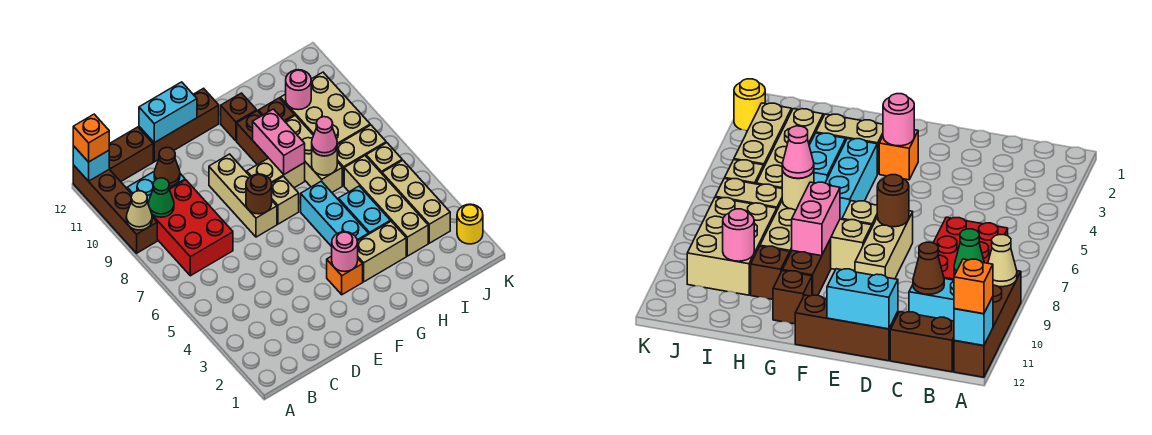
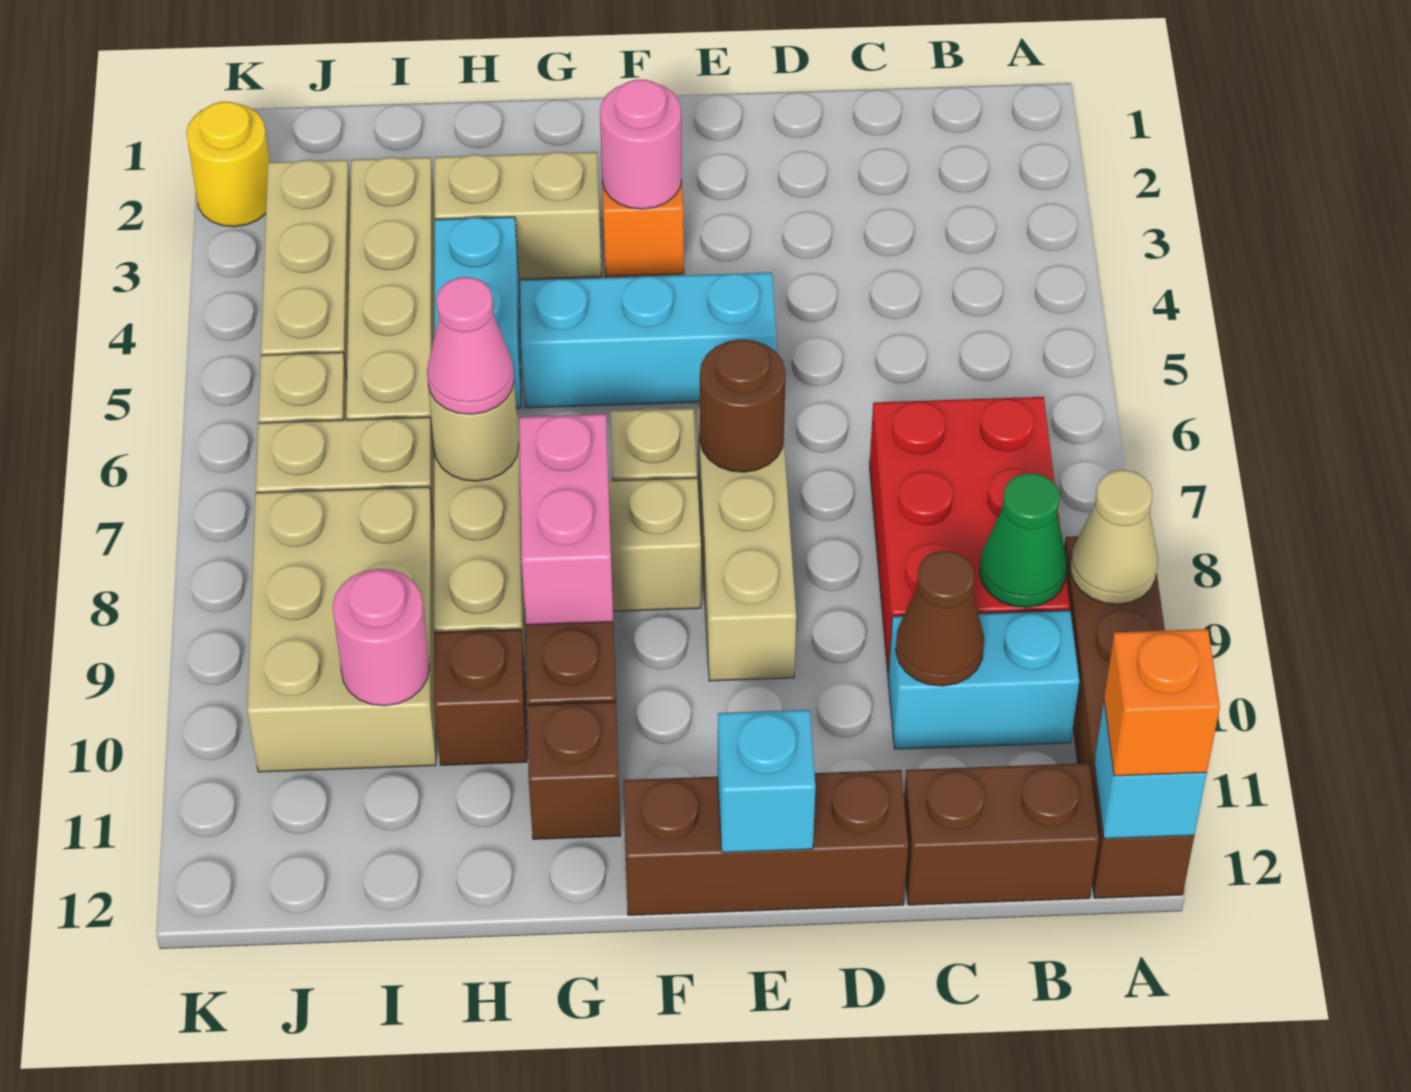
cyan brick D12:E12 level 2 -> cyan brick E12 level 2
cyan brick G4:G6 level 1 -> cyan brick E5:G5 level 1

